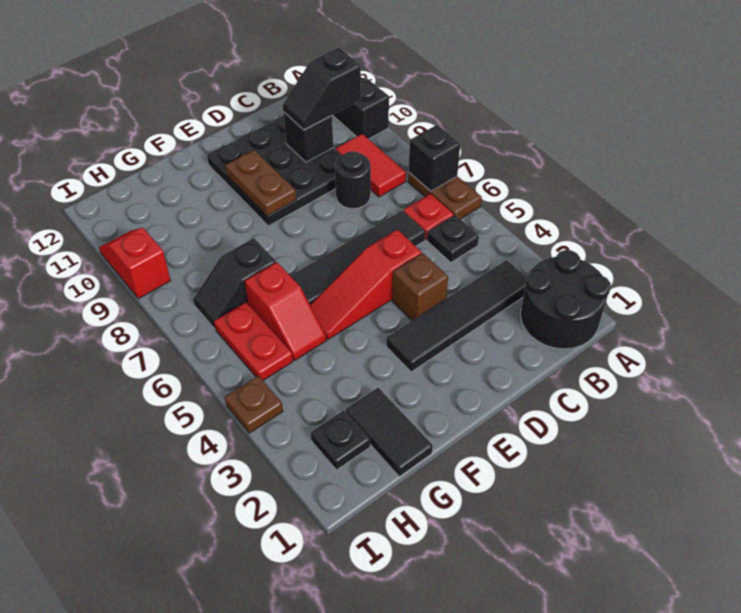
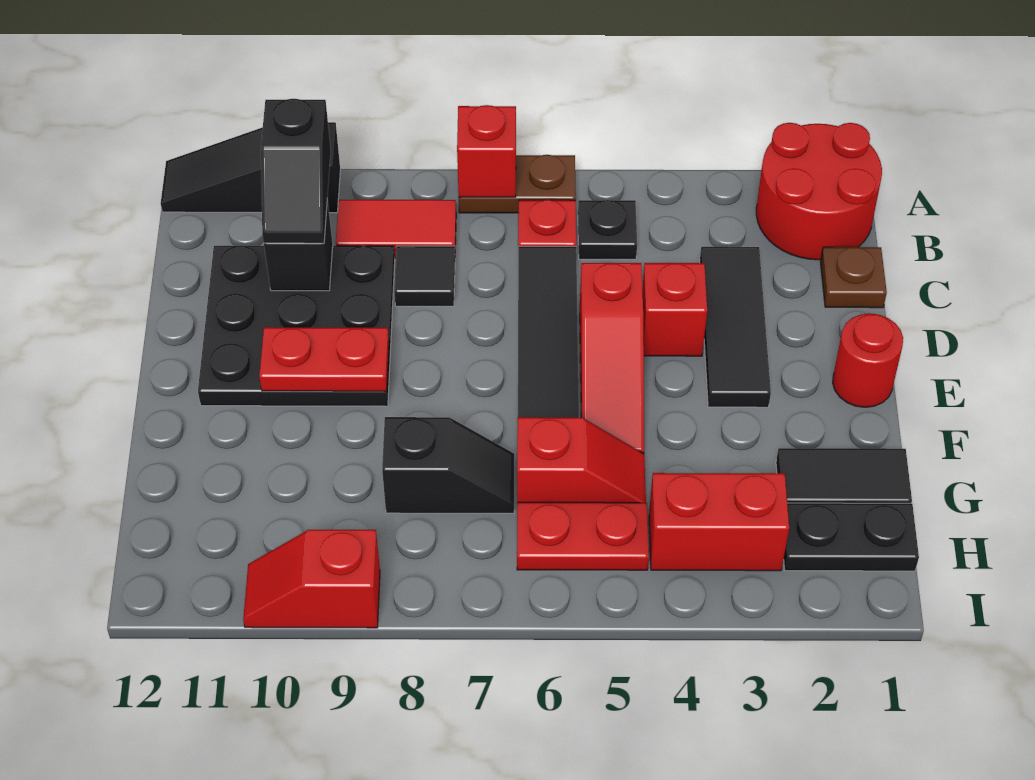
black round brick A1:B2 level 1 -> red round brick A1:B2 level 1
black brick A7 level 2 -> red brick A7 level 2
black tile B3:E3 level 1 -> black tile C3:E3 level 1
black round brick C8 level 1 -> black tile C8 level 1
brown brick D4 level 1 -> red brick D4 level 1
none -> red round brick E1 level 1
brown plate E9:E10 level 2 -> red plate E9:E10 level 2
black slope G7:H7 level 1 top G -> black slope G7:G8 level 1 top 8
black plate H2 level 1 -> black plate H1:H2 level 1
none -> red brick H3:H4 level 1
brown plate I4 level 1 -> brown plate C1 level 1

